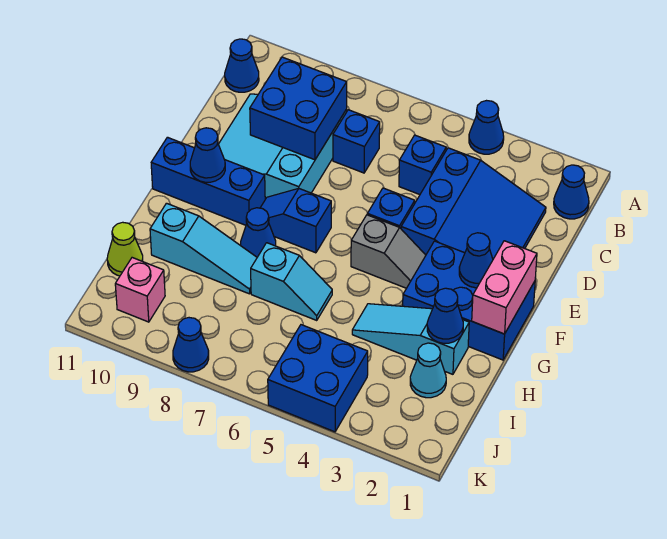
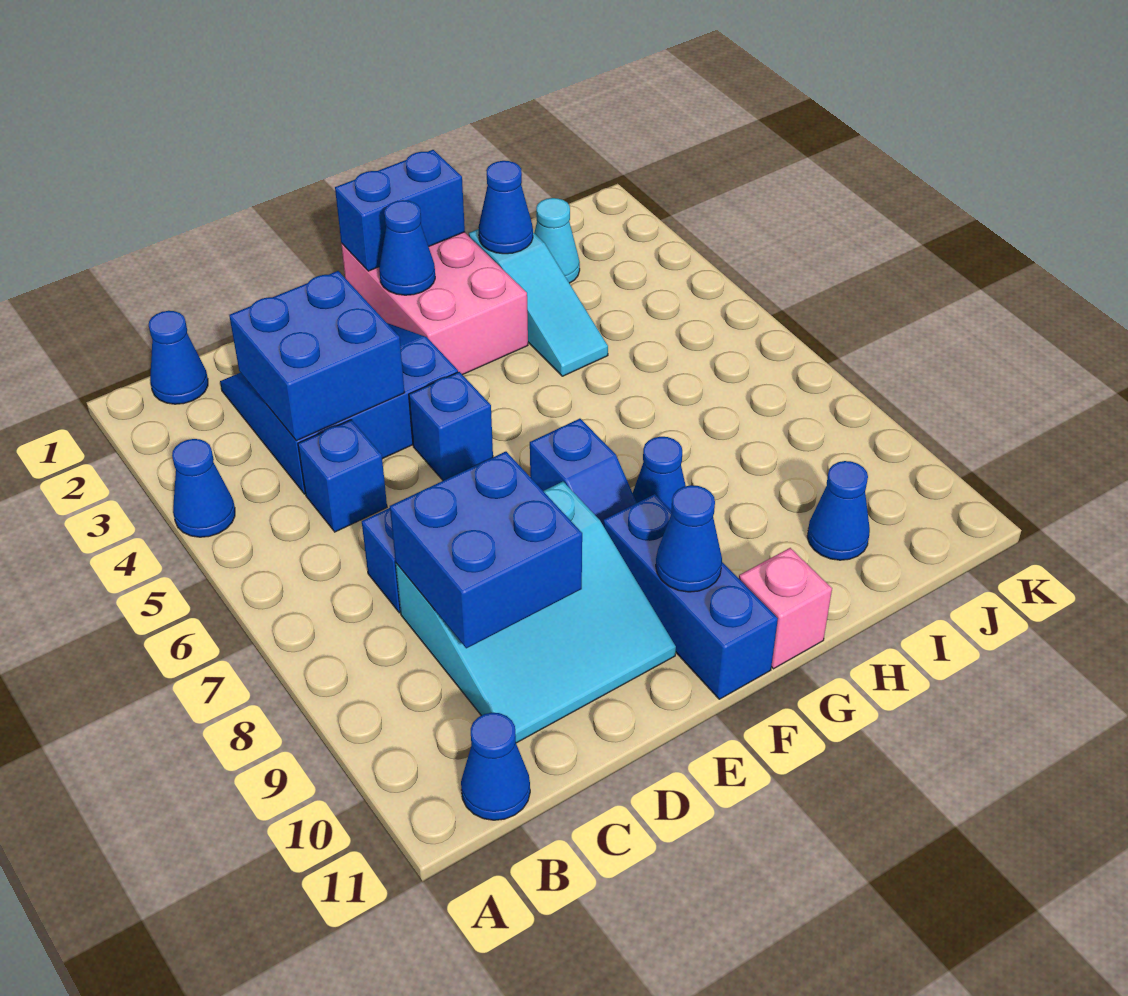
blue brick F1:G3 level 1 -> pink brick F1:G3 level 1
pink brick F1:G1 level 2 -> blue brick F1:G1 level 2
grey slope F4:F5 level 1 top 5 -> none
cyan slope H6:H7 level 1 top 7 -> none
cyan slope H8:H10 level 1 top 10 -> none
lime cone I11 level 1 -> none
blue brick J4:K5 level 1 -> blue brick C3:D4 level 2
pink brick J10 level 1 -> pink brick G11 level 1
blue cone K8 level 1 -> blue cone I10 level 1

